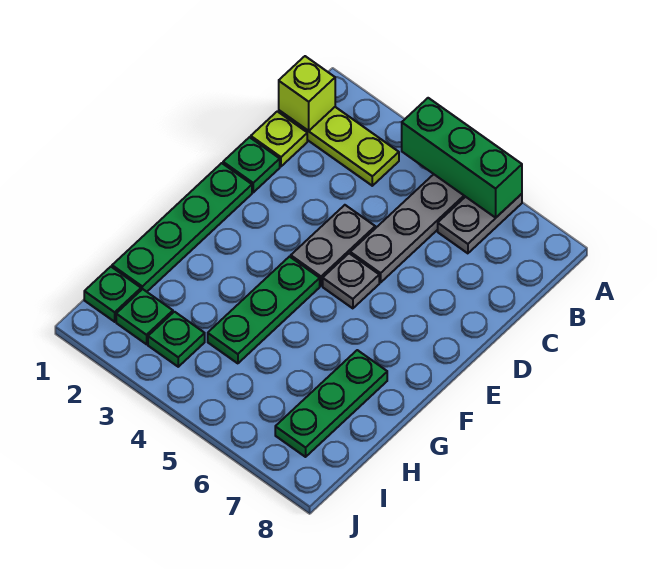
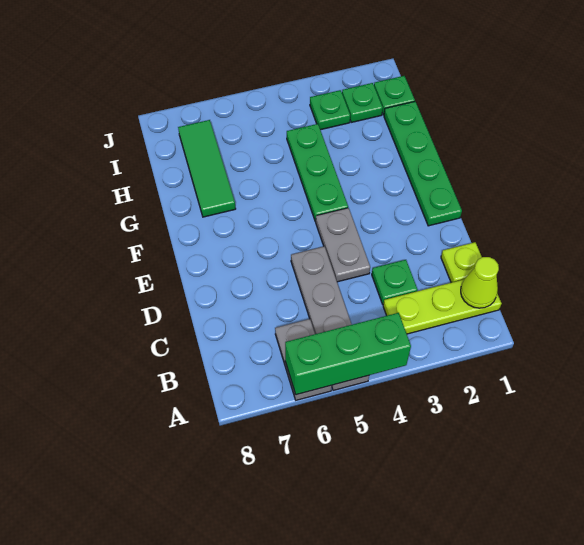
lime brick B1 level 2 -> lime cone B1 level 2
green plate D1 level 1 -> green plate C3 level 1
grey plate E5 level 1 -> none
green plate G7:I7 level 1 -> green tile G7:I7 level 1

